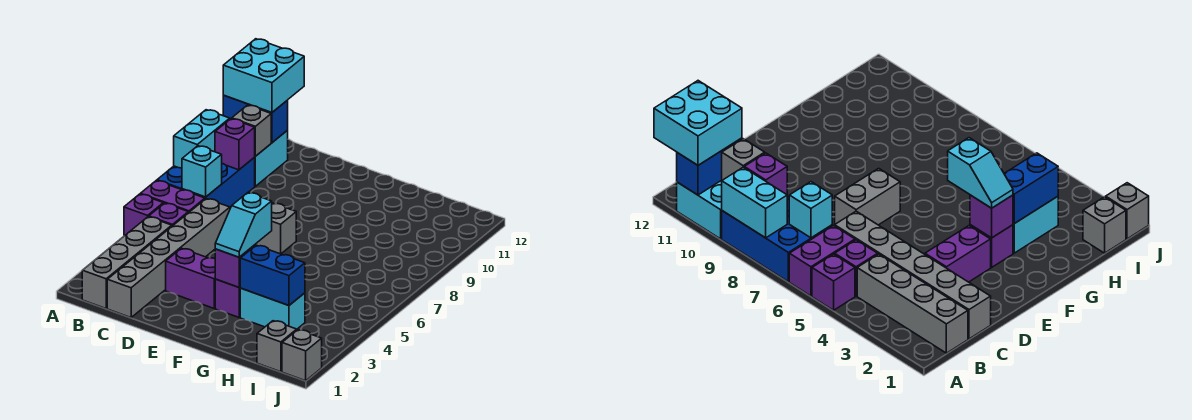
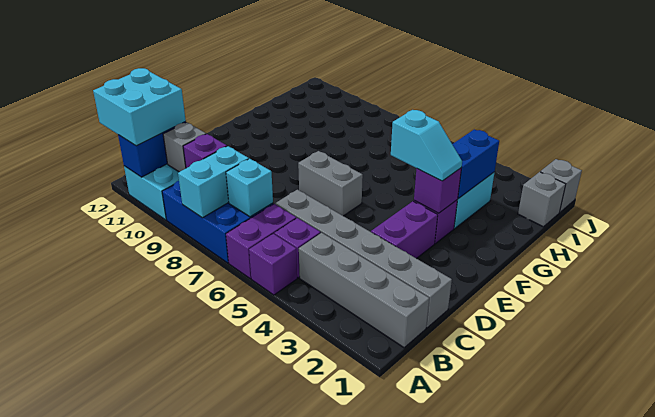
cyan brick A8:A9 level 2 -> cyan brick A8:B8 level 2
grey brick D7:E7 level 1 -> grey brick E6:E7 level 1

